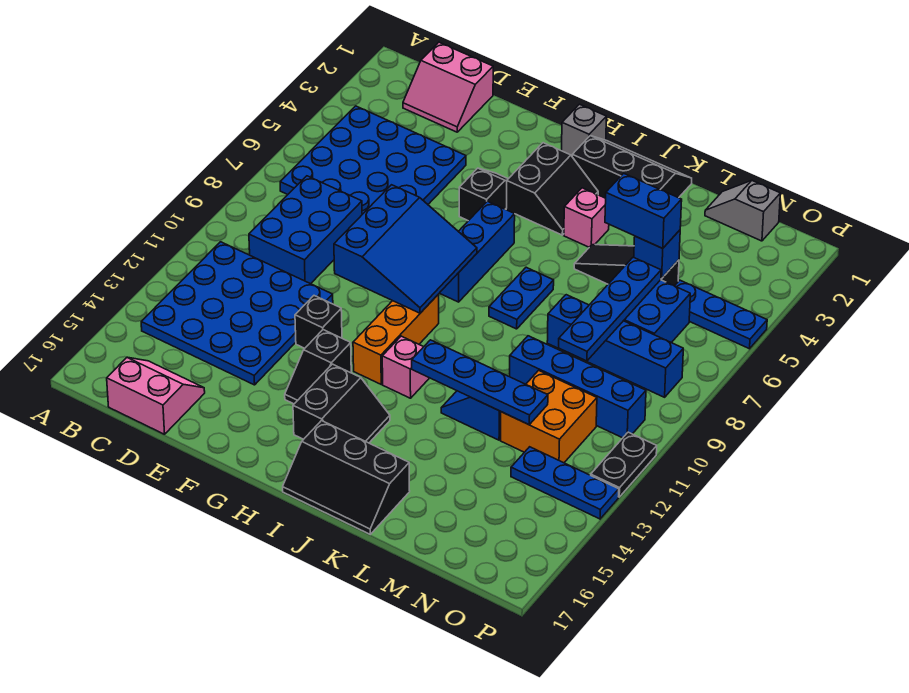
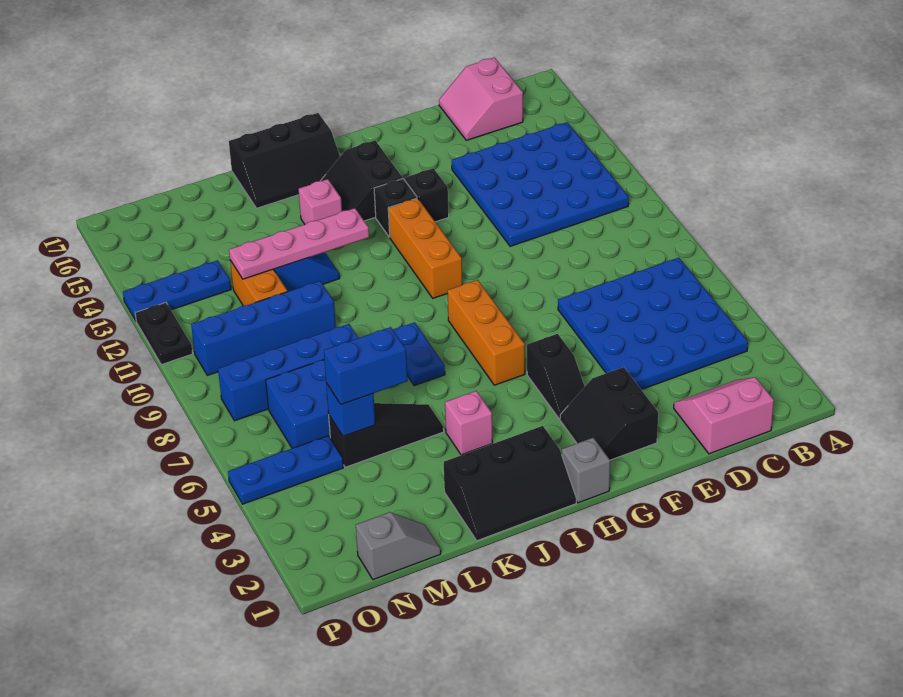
blue brick C8:D10 level 1 -> none
pink slope C16:D17 level 1 top 17 -> pink slope C16:D17 level 1 top C
blue slope F8:H10 level 2 top F -> none
black brick F12 level 1 -> black brick H13 level 1
black slope H3:I4 level 1 top H -> black slope F2:G3 level 1 top F
blue brick H6:H8 level 1 -> orange brick H6:H8 level 1
pink brick I12 level 1 -> pink brick J14 level 1
black slope I16:K17 level 1 top 16 -> black slope I16:K17 level 1 top 17
blue plate J12:M12 level 2 -> pink plate J12:M12 level 2
blue plate M6:M9 level 2 -> none
orange brick M11:N12 level 1 -> orange brick M11:M12 level 1

